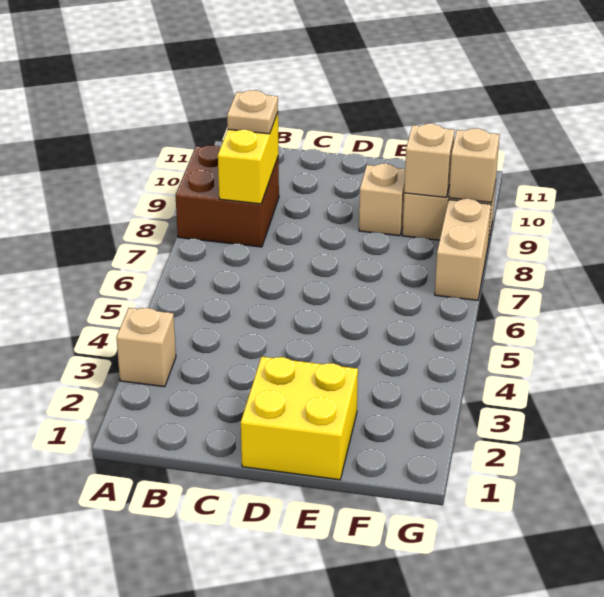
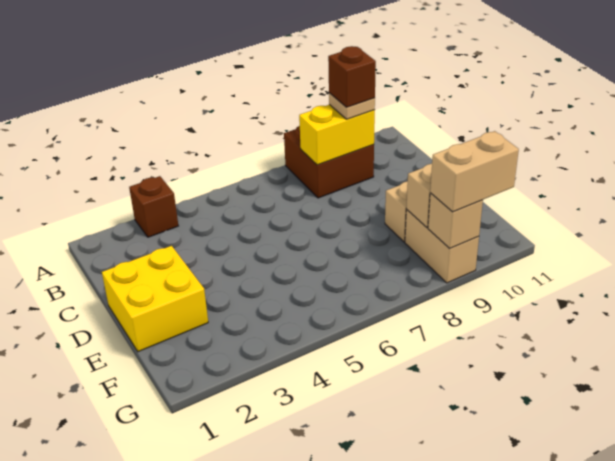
tan brick A3 level 1 -> brown brick A3 level 1
none -> brown brick B9 level 4
tan brick G7:G8 level 1 -> tan brick G9:G10 level 3

